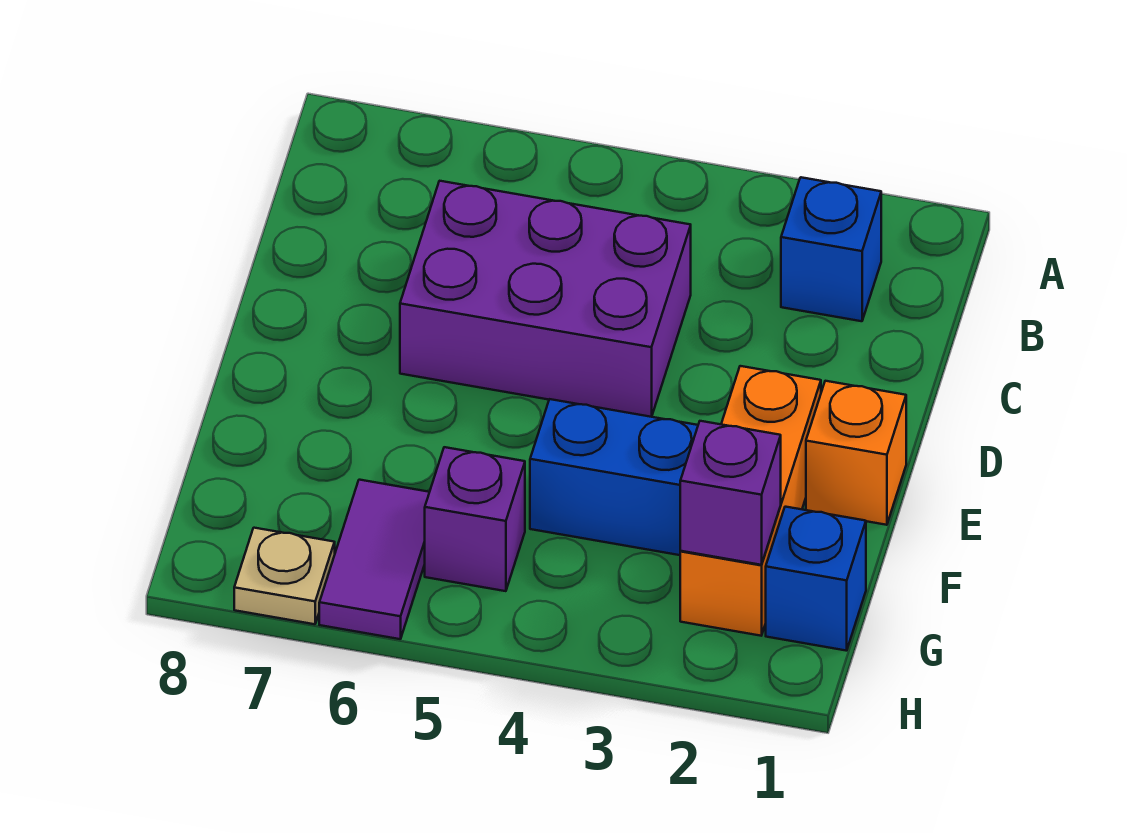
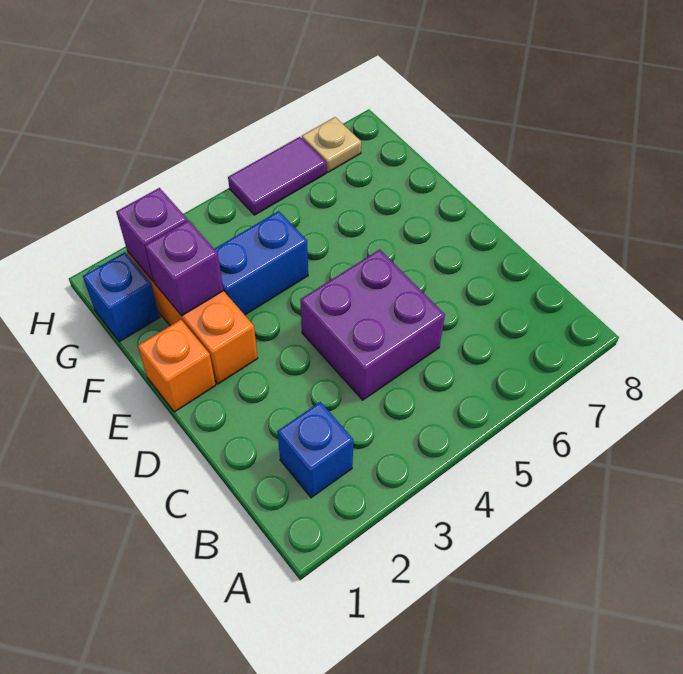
purple brick C4:D6 level 1 -> purple brick C4:D5 level 1
purple brick G5 level 1 -> purple brick F2 level 2
purple tile G6:H6 level 1 -> purple tile H5:H6 level 1

